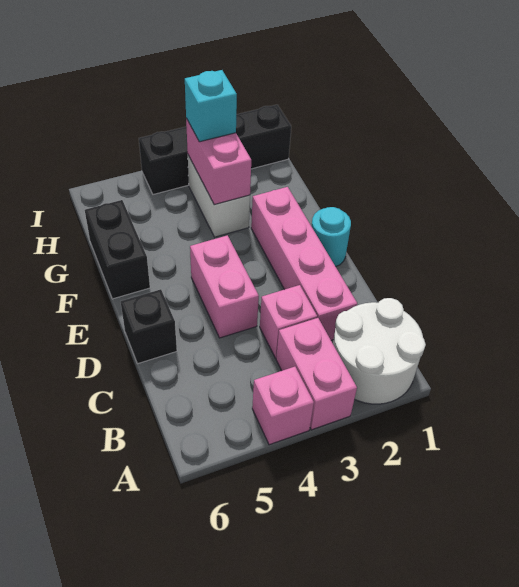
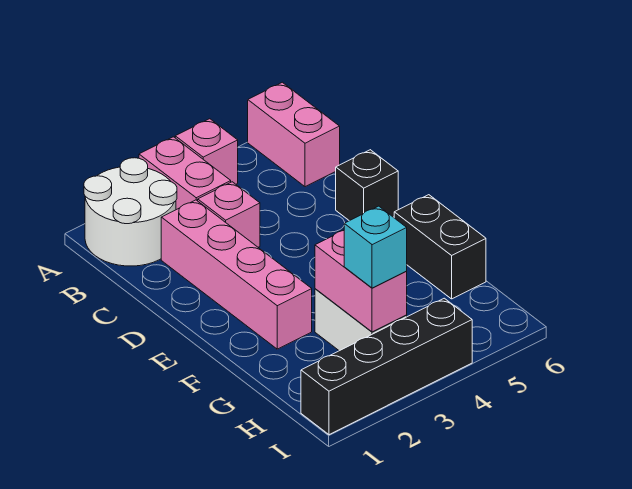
pink brick D4:E4 level 1 -> pink brick A6:B6 level 1
cyan round brick E1 level 1 -> none

